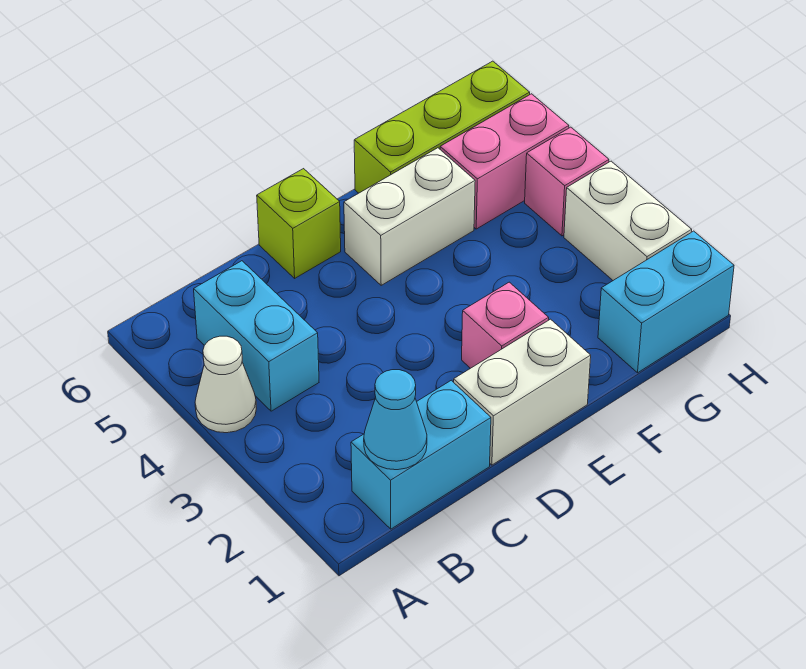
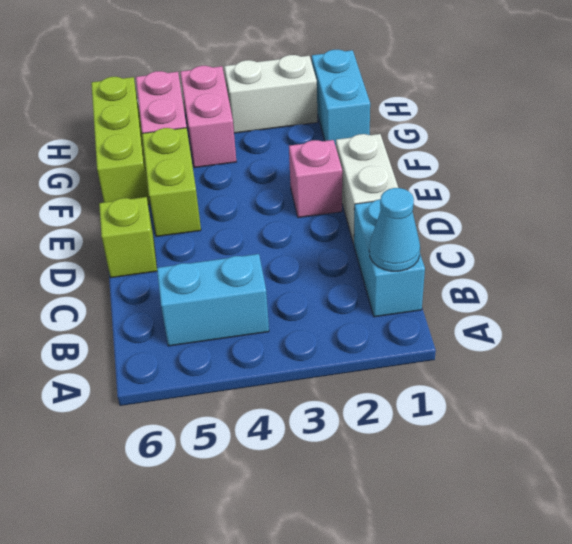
white cone A4 level 1 -> none
white brick E5:F5 level 1 -> lime brick E5:F5 level 1
pink brick H4 level 1 -> pink brick G4:H4 level 1

